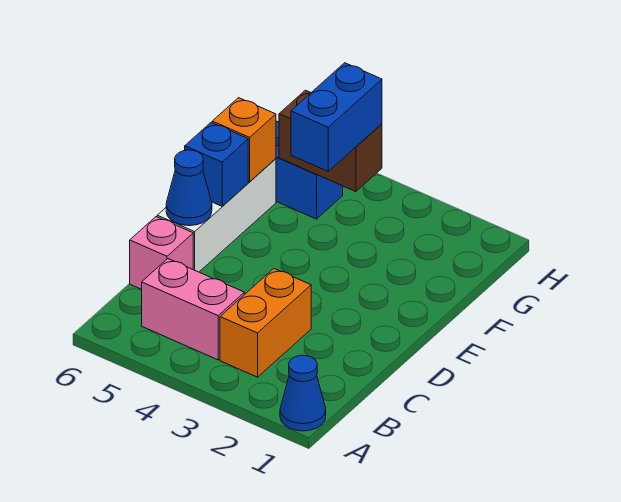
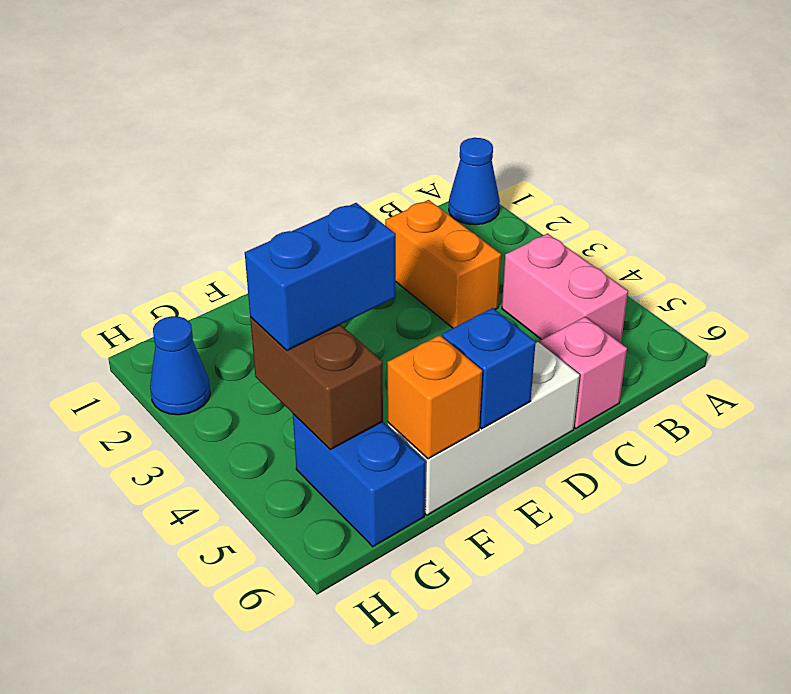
orange brick B3:C3 level 1 -> orange brick C2:C3 level 1
blue cone D6 level 2 -> blue cone H2 level 1

